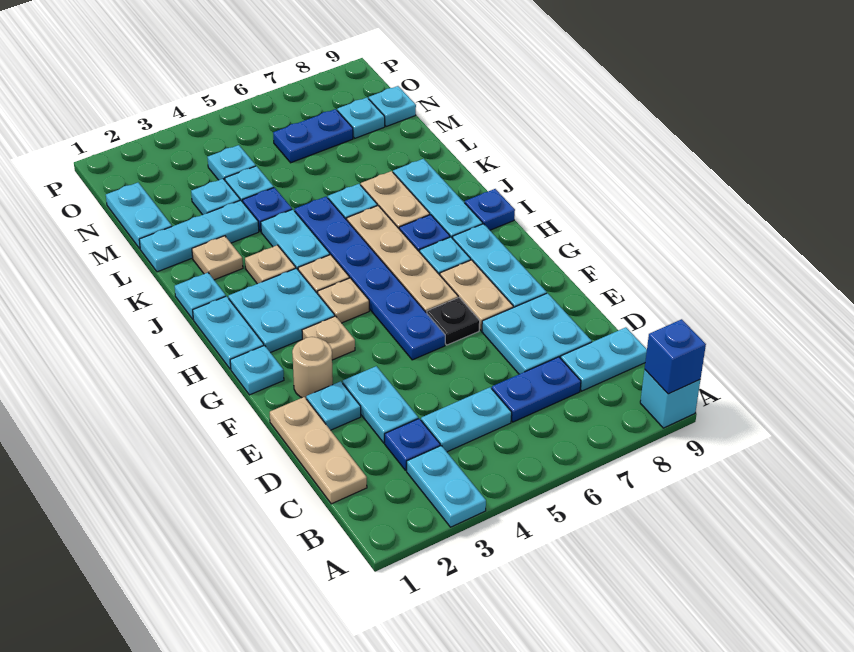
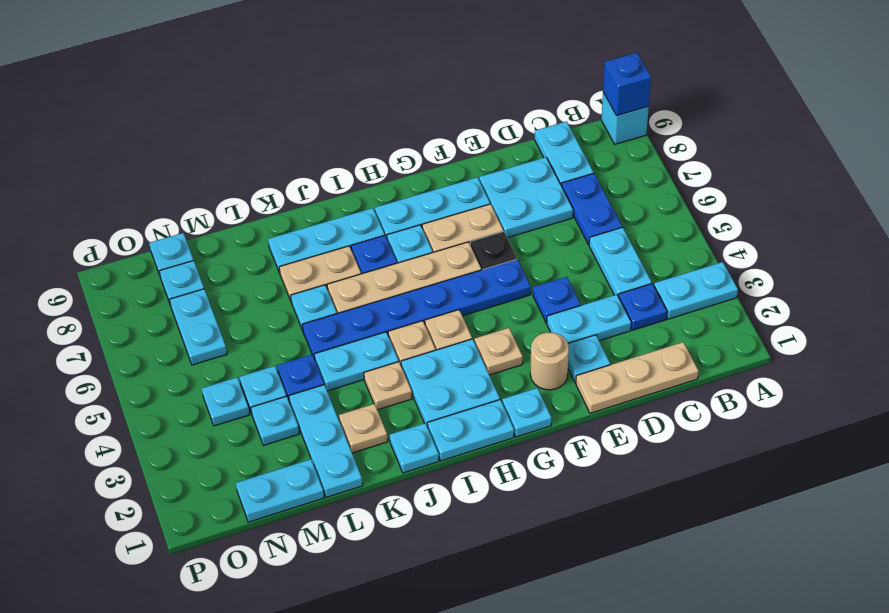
blue plate I9 level 1 -> blue plate E4 level 1
blue plate N6:N7 level 1 -> cyan plate N6:N7 level 1

